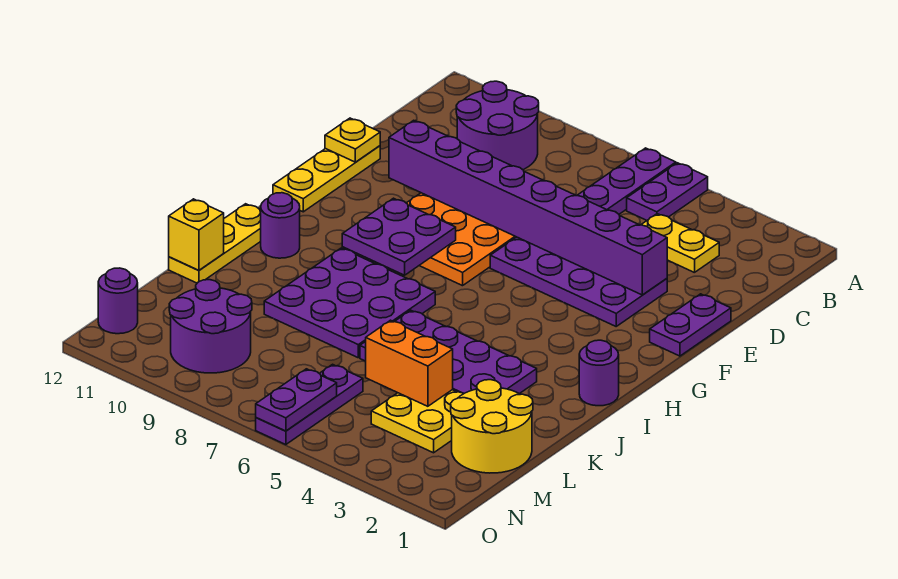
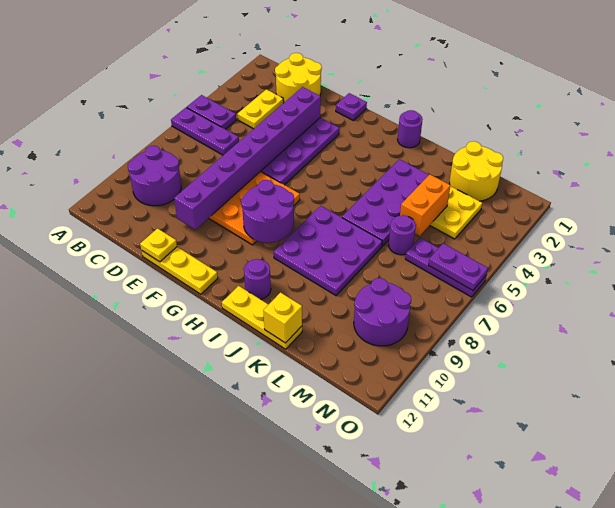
none -> yellow round brick C1:D2 level 1
purple plate E1:F1 level 1 -> purple plate F1 level 1
purple plate G8:H9 level 2 -> purple round brick G8:H9 level 2
purple round brick N12 level 1 -> purple round brick L6 level 1

